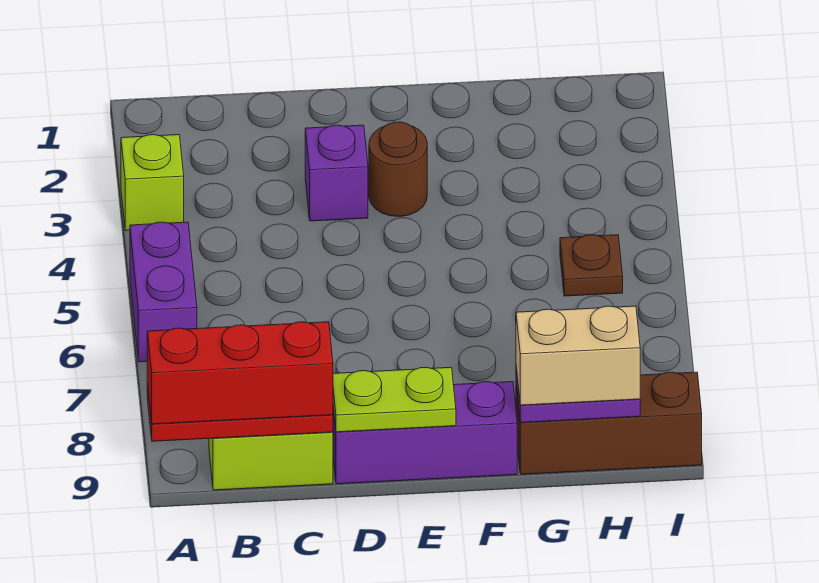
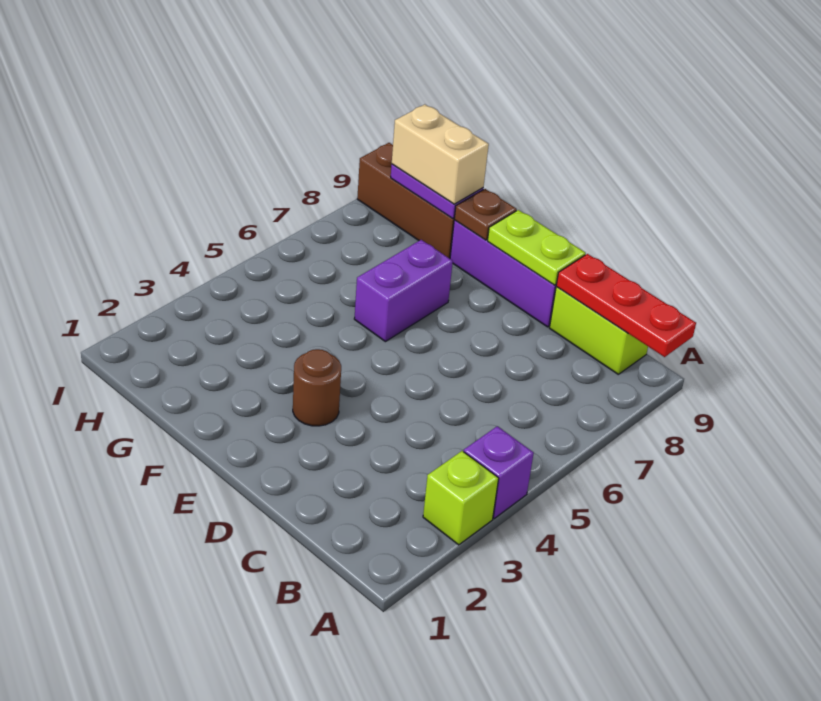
purple brick A5:A6 level 1 -> purple brick F6:F7 level 1
red brick A9:C9 level 3 -> none
purple brick D3 level 1 -> purple brick A4 level 1
brown plate H5 level 1 -> brown plate F9 level 2

